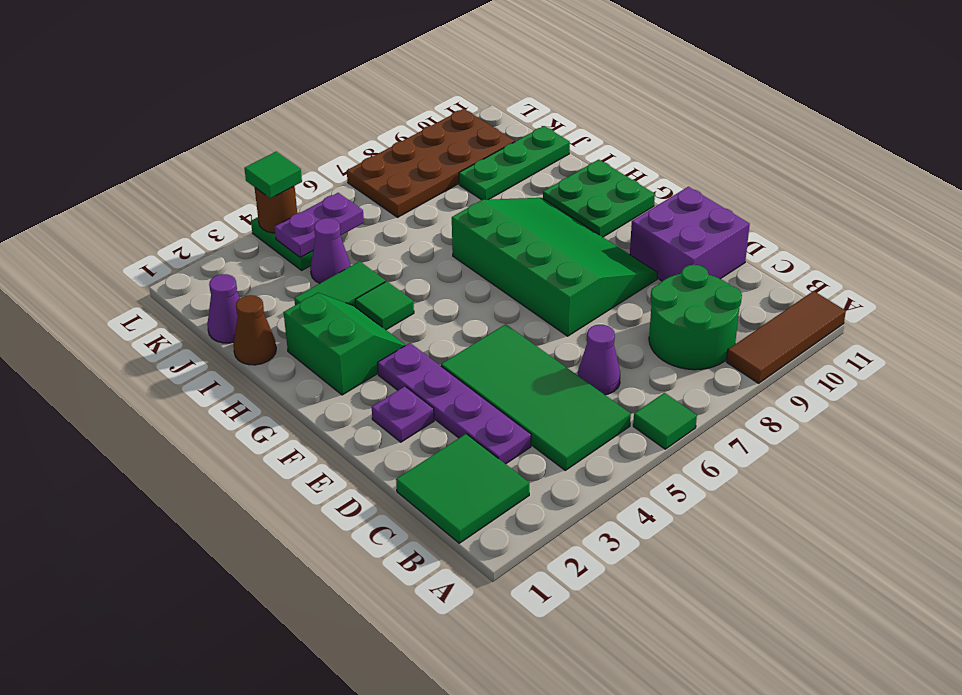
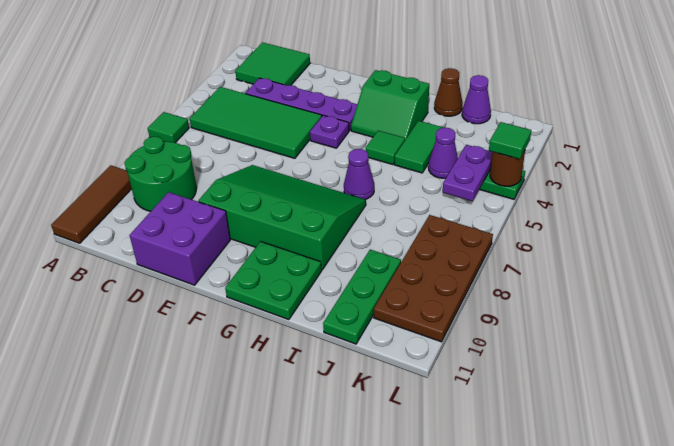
purple cone C6 level 1 -> purple cone H6 level 1
purple plate E2 level 1 -> purple plate F4 level 1
green slope E7:H9 level 1 top 7 -> green slope E7:H9 level 1 top 9

